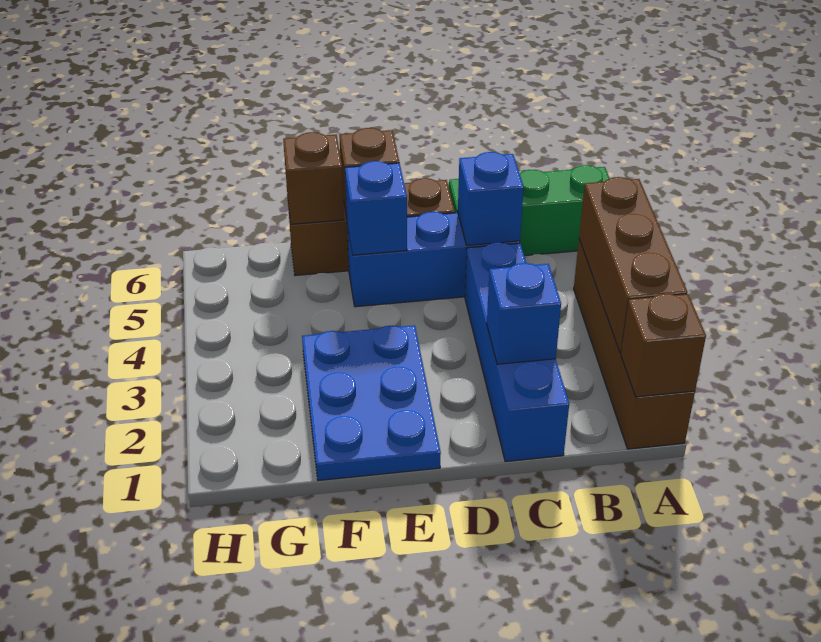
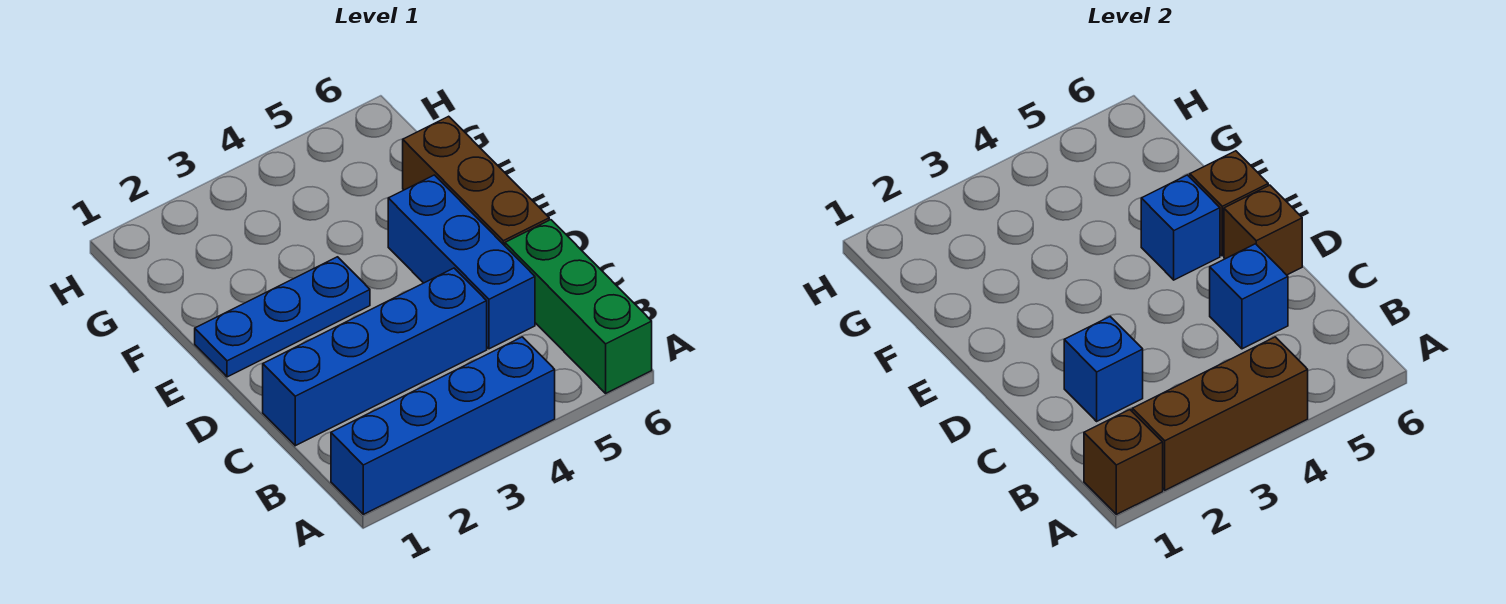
brown brick A1:A4 level 1 -> blue brick A1:A4 level 1
blue plate E1:F3 level 1 -> blue plate E1:E3 level 1
brown brick F6 level 2 -> brown brick D6 level 2

